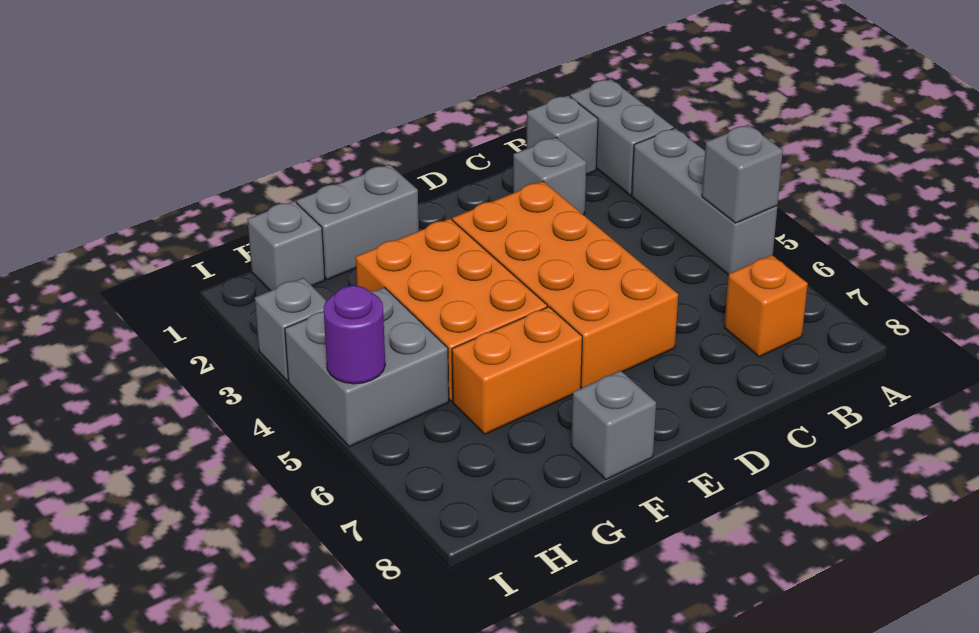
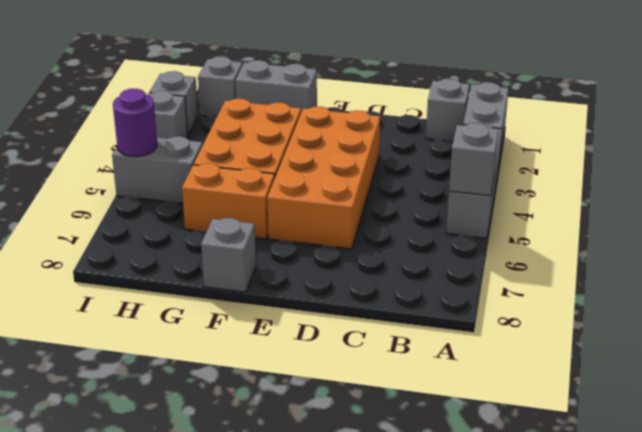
orange brick B7 level 1 -> none
grey brick C2 level 1 -> grey brick I2 level 1
grey brick H4:I5 level 1 -> grey brick H5:I5 level 1

